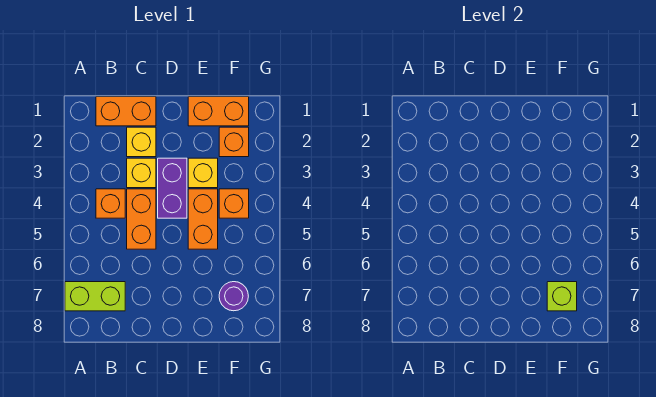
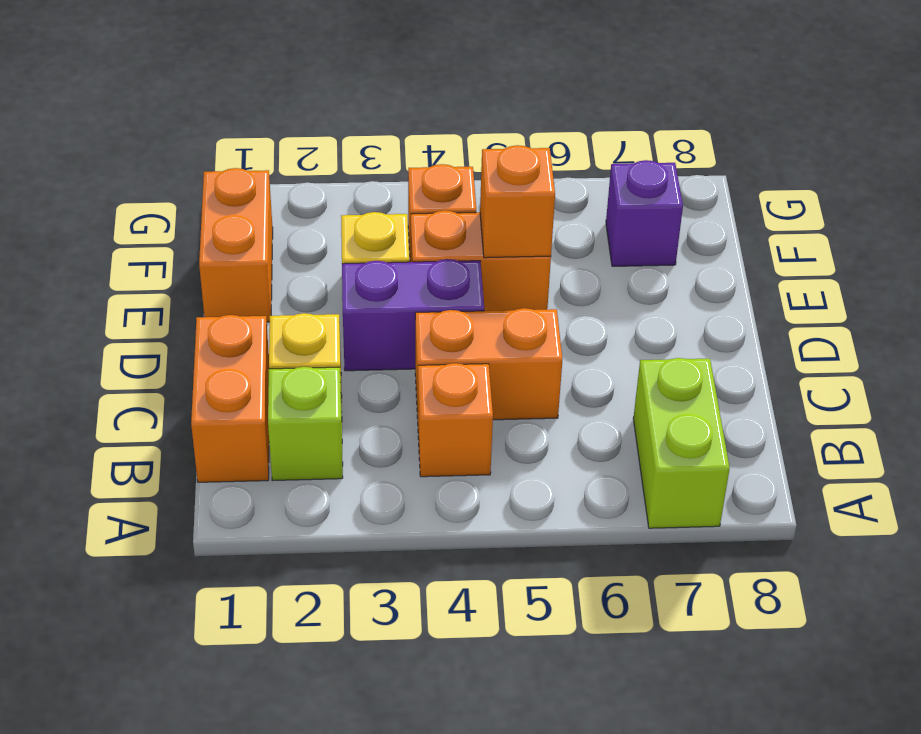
yellow brick C3 level 1 -> none
orange brick F2 level 1 -> orange brick E5 level 2
purple round brick F7 level 1 -> purple brick F7 level 1
lime brick F7 level 2 -> lime brick B2 level 1

